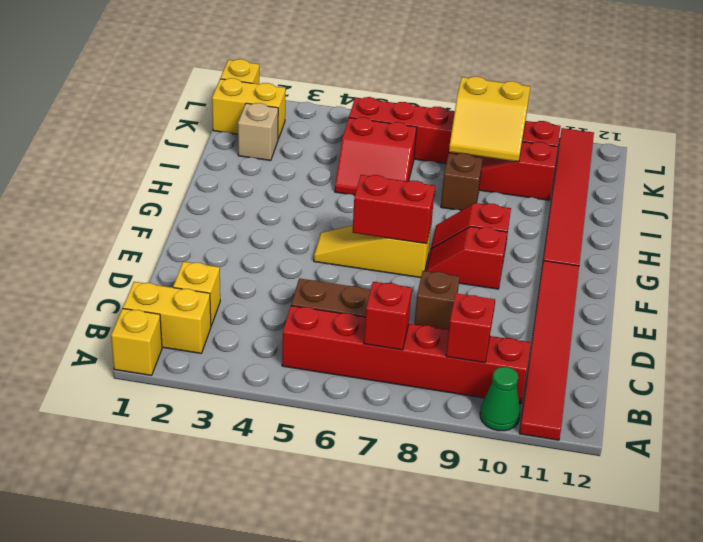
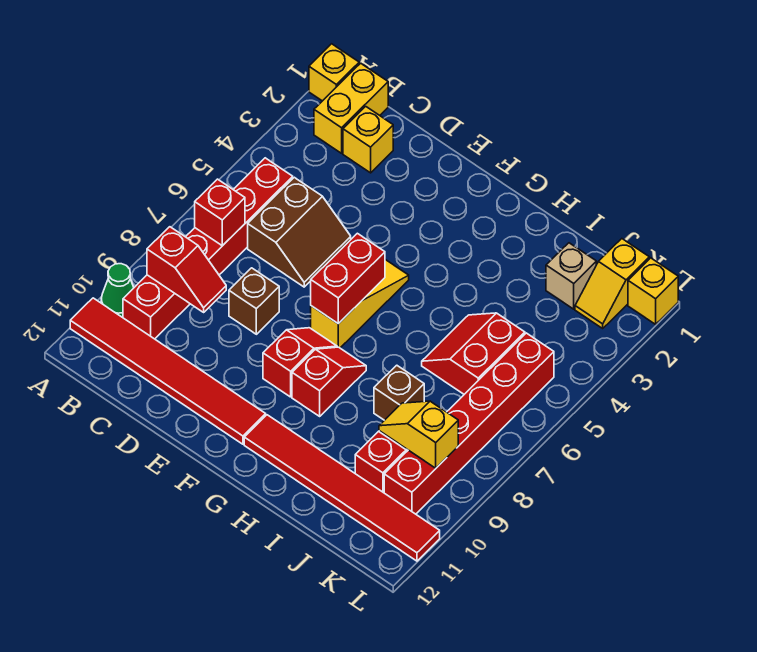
yellow slope J8:K9 level 2 top K -> yellow slope J9:K9 level 2 top K
yellow brick K1:K2 level 1 -> yellow slope K1:K2 level 1 top 1

